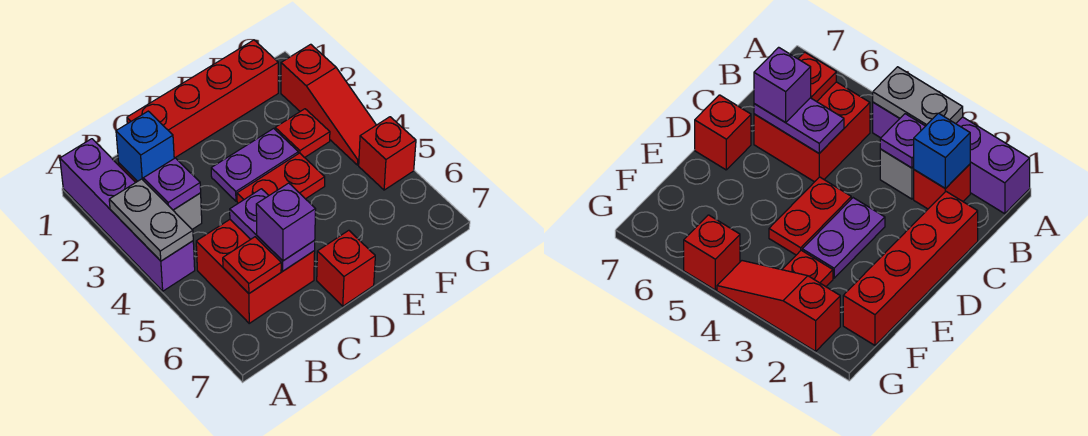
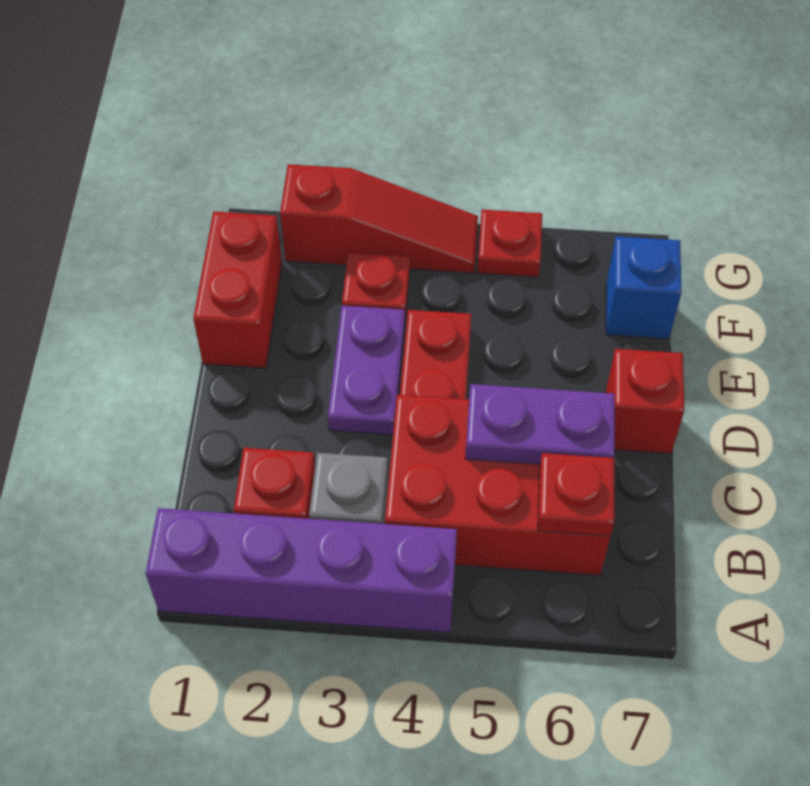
grey plate A3:A4 level 2 -> none
blue brick B2 level 2 -> blue brick F7 level 1
purple plate B3 level 2 -> none
red brick B5:C6 level 1 -> red brick B4:C6 level 1
red brick C1:F1 level 1 -> red brick E1:F1 level 1
purple brick C6 level 3 -> none
red brick G5 level 1 -> red plate G5 level 1

